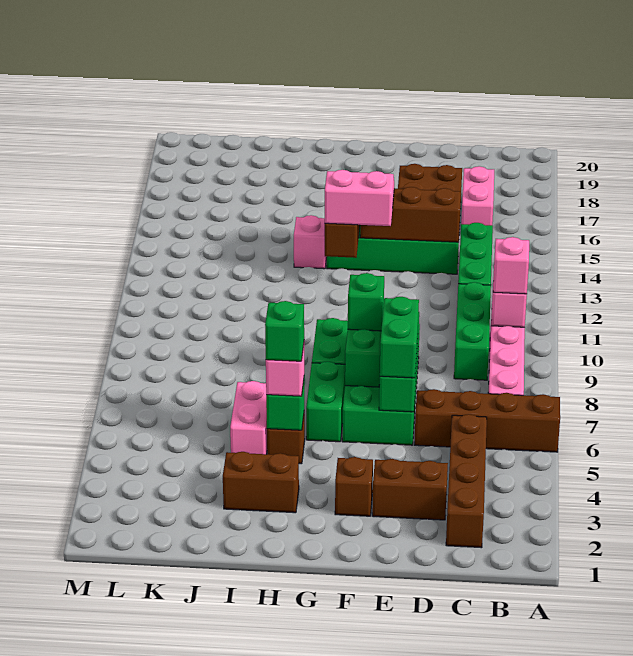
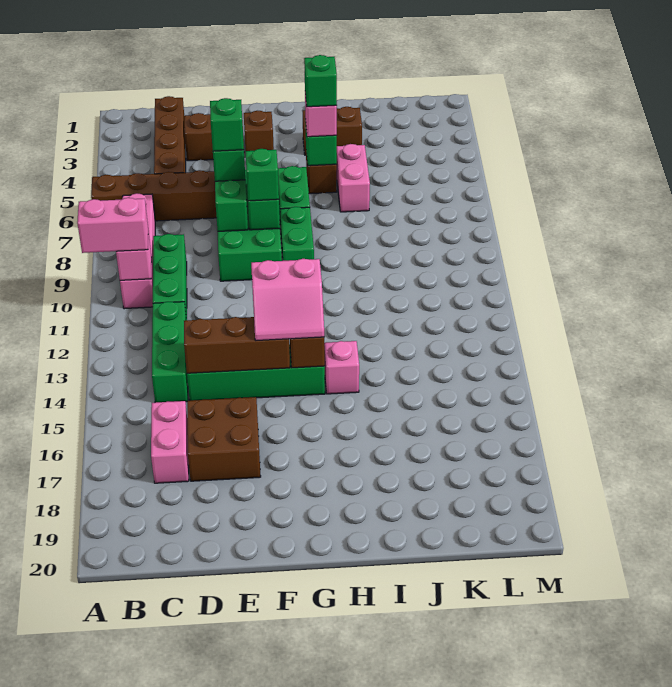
pink brick B10 level 3 -> pink brick A10:B10 level 3
none -> green brick E7 level 4

